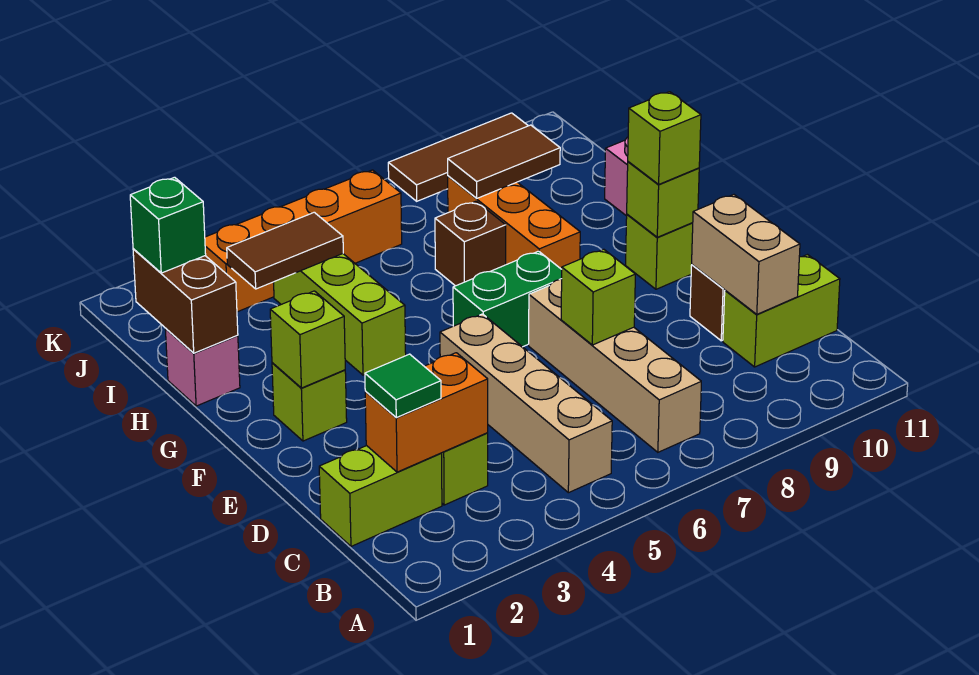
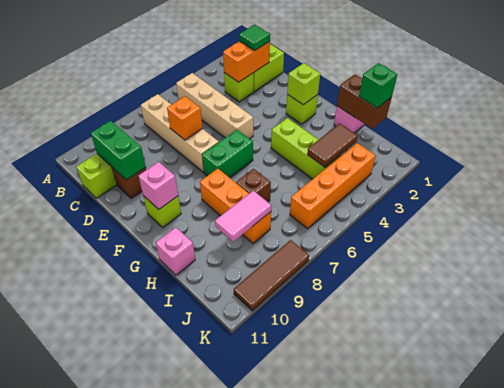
tan brick C10:D10 level 2 -> green brick C10:D10 level 2
lime brick D7 level 2 -> orange brick D7 level 2
lime brick F10 level 2 -> pink brick F10 level 2
lime brick F10 level 3 -> none
brown tile I8:I9 level 2 -> pink tile I8:I9 level 2

